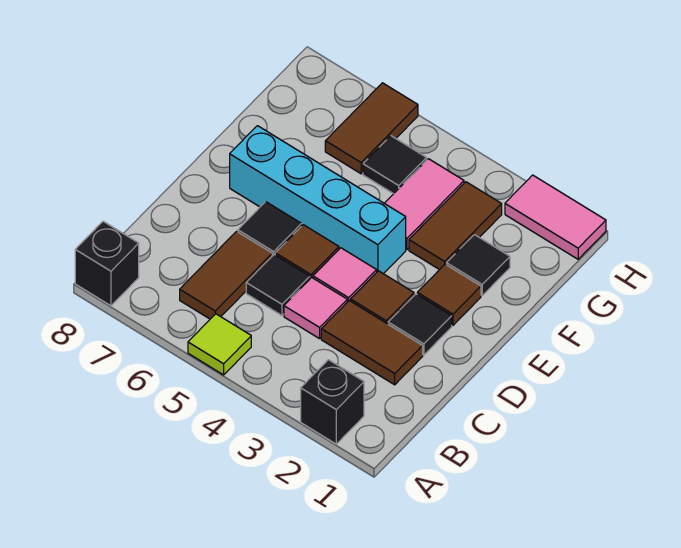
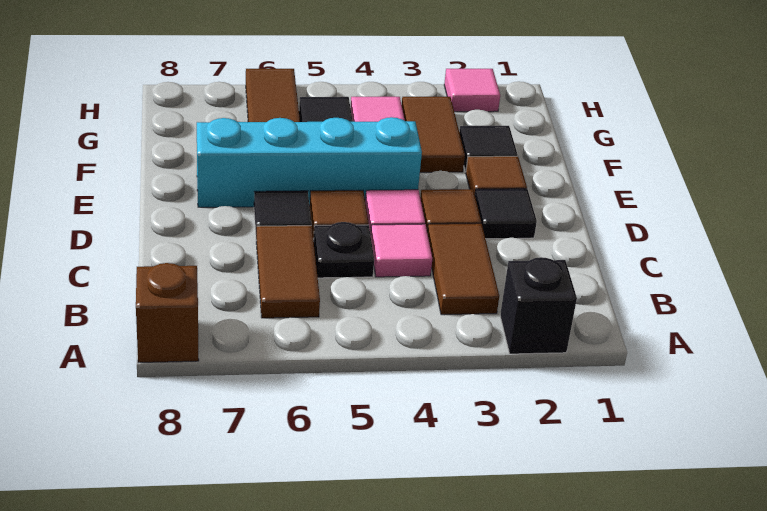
lime tile A5 level 1 -> none
black brick A8 level 1 -> brown brick A8 level 1
brown tile C2:C3 level 1 -> brown tile B3:C3 level 1
black tile C5 level 1 -> black plate C5 level 1
pink tile H1:H2 level 1 -> pink tile H2 level 1

